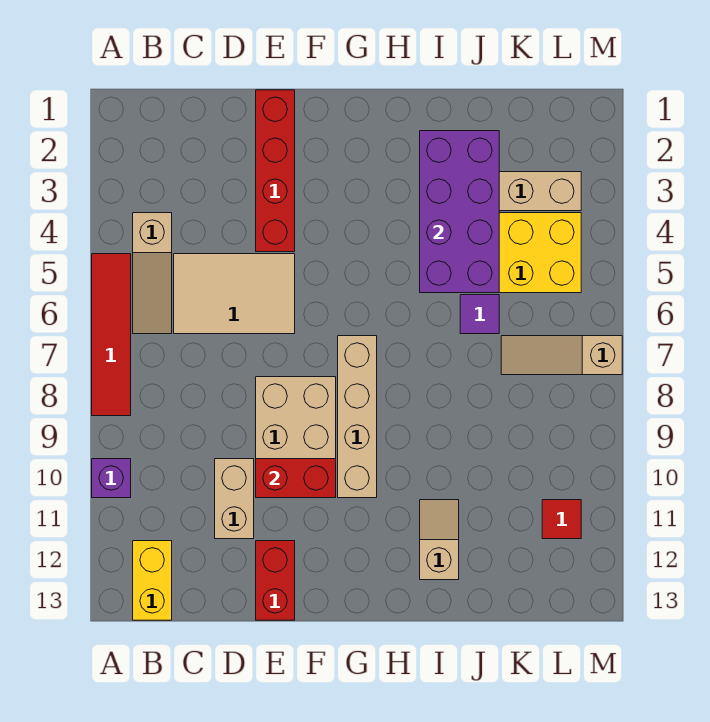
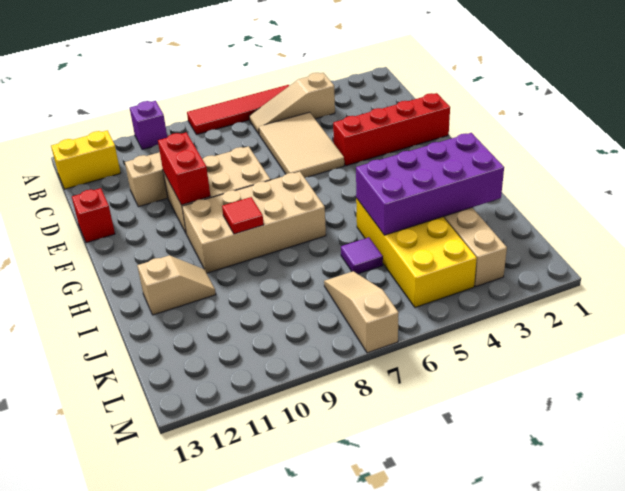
red brick E12:E13 level 1 -> red brick E13 level 1
tan brick G7:G10 level 1 -> tan brick G7:H10 level 1
red tile L11 level 1 -> red tile H9 level 2

